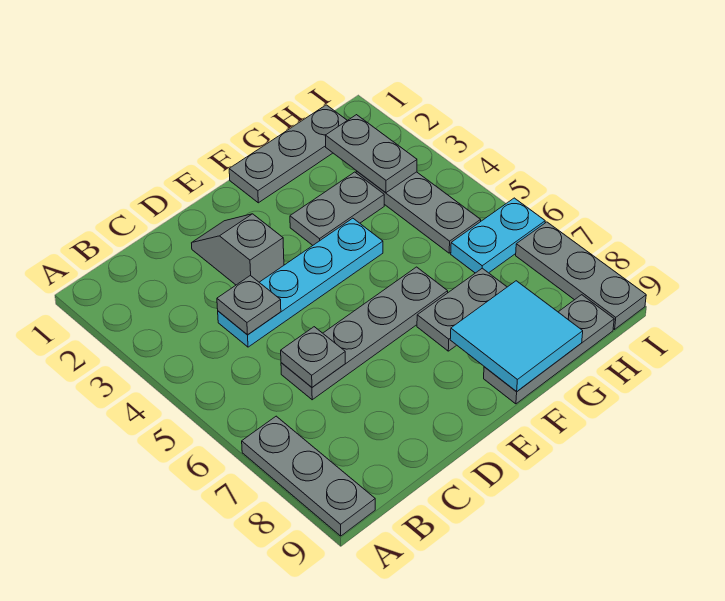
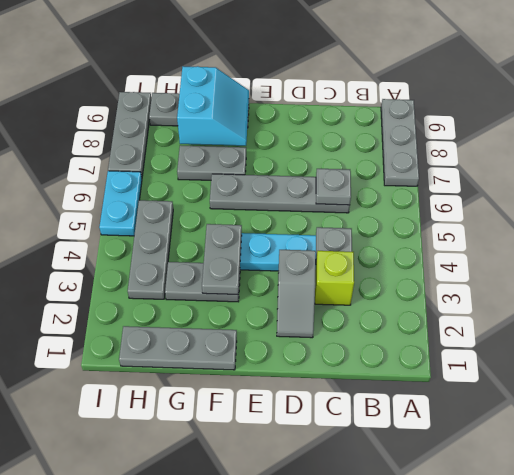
none -> lime brick C3 level 1
cyan tile F8:G9 level 2 -> cyan slope F8:G9 level 2 top G
grey plate H2:H3 level 2 -> grey plate F3:F4 level 2
cyan plate H6:I6 level 1 -> cyan plate I5:I6 level 1

